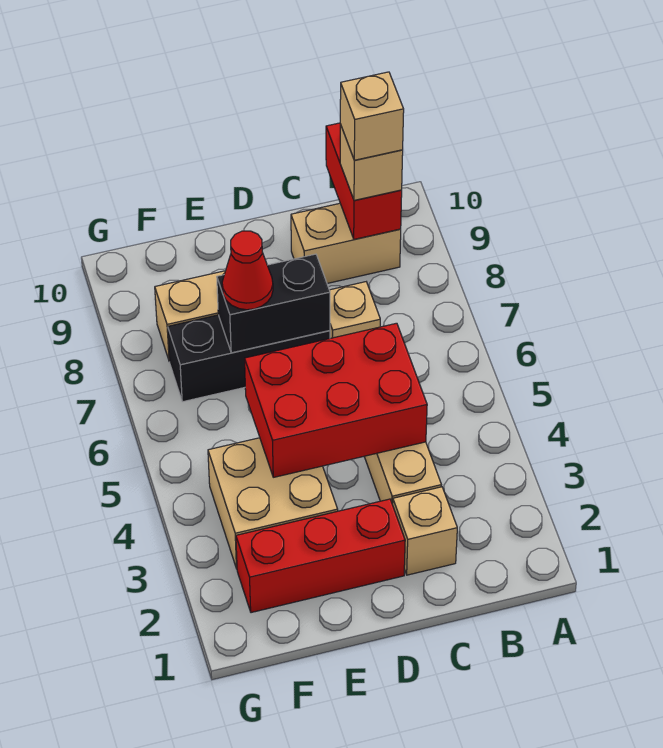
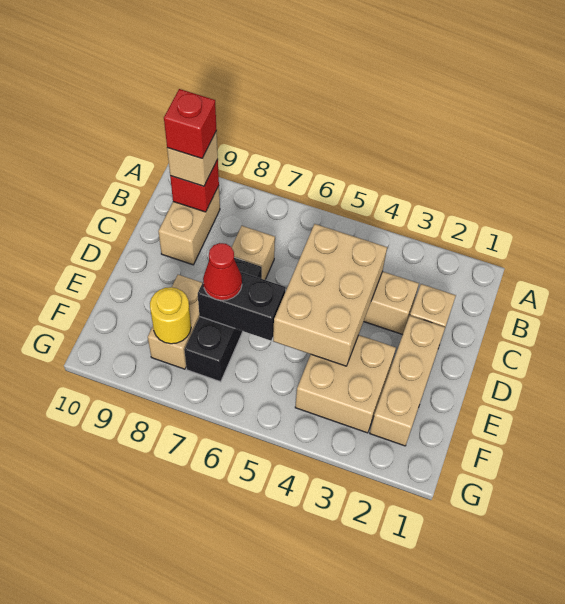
red brick B9:B10 level 2 -> red brick B9 level 2
tan brick B9 level 4 -> red brick B9 level 4
red brick C4:E5 level 2 -> tan brick C4:E5 level 2
red brick D2:F2 level 1 -> tan brick D2:F2 level 1
black brick D7:E7 level 2 -> black brick E6:E7 level 2
none -> yellow round brick F8 level 2

